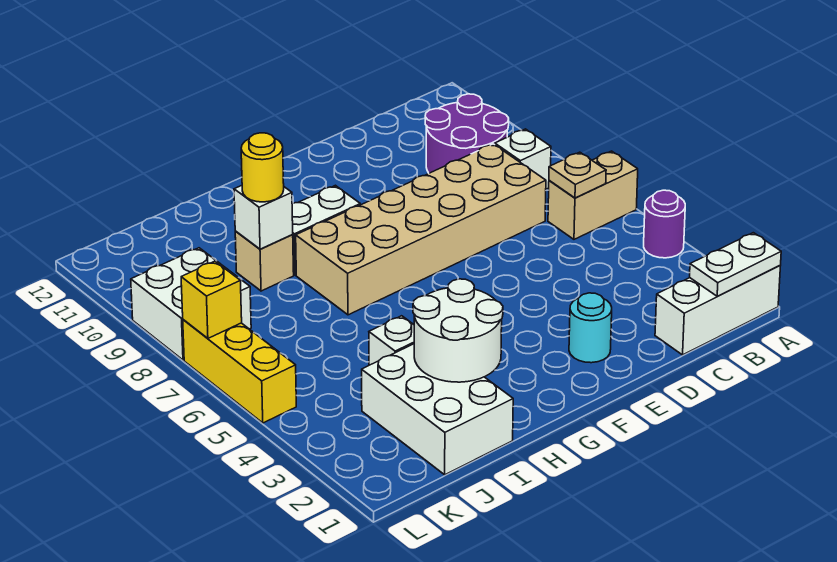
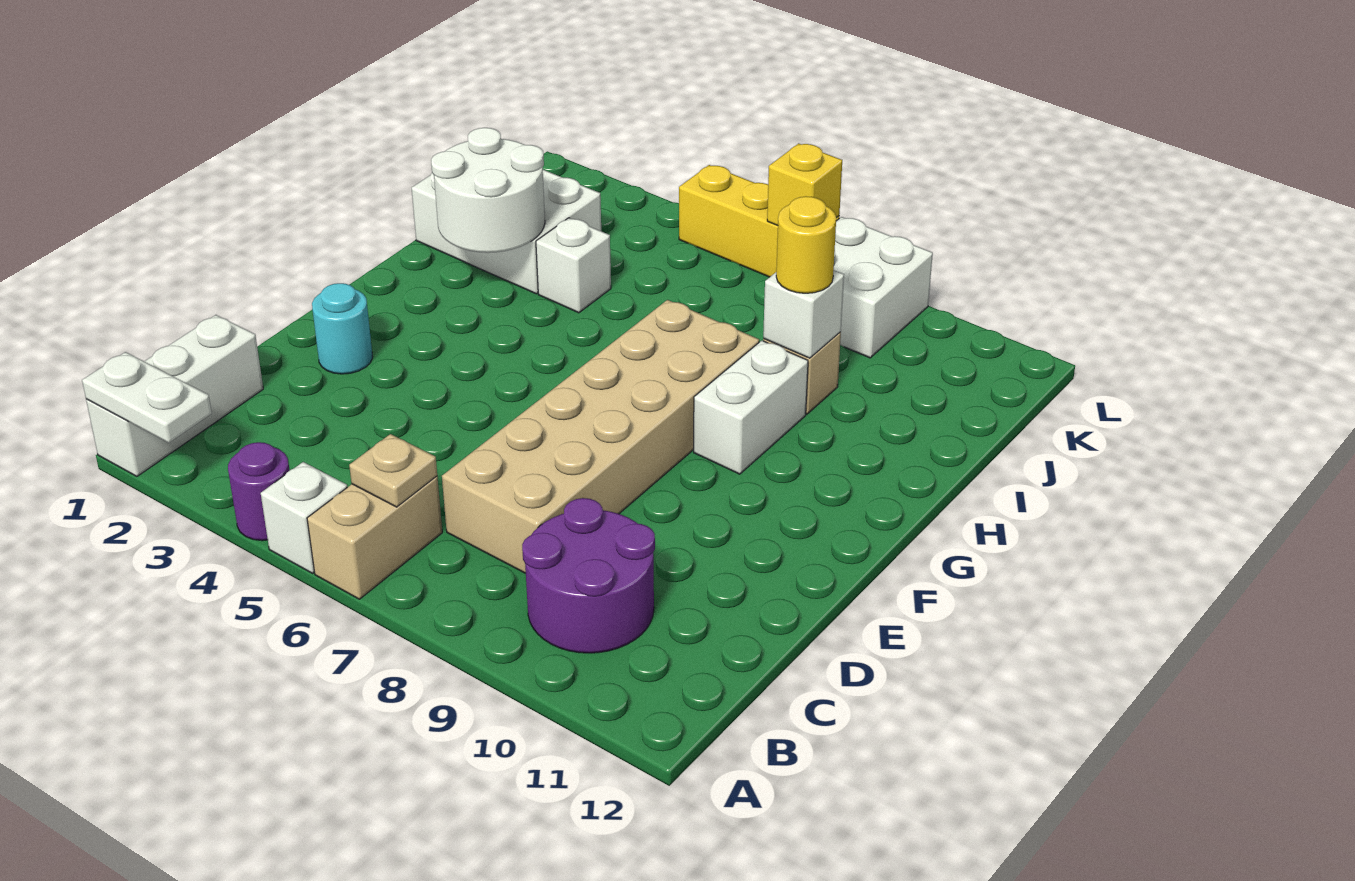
white plate A1:B1 level 2 -> white plate A1:A2 level 2
white brick B8 level 1 -> white brick A5 level 1

